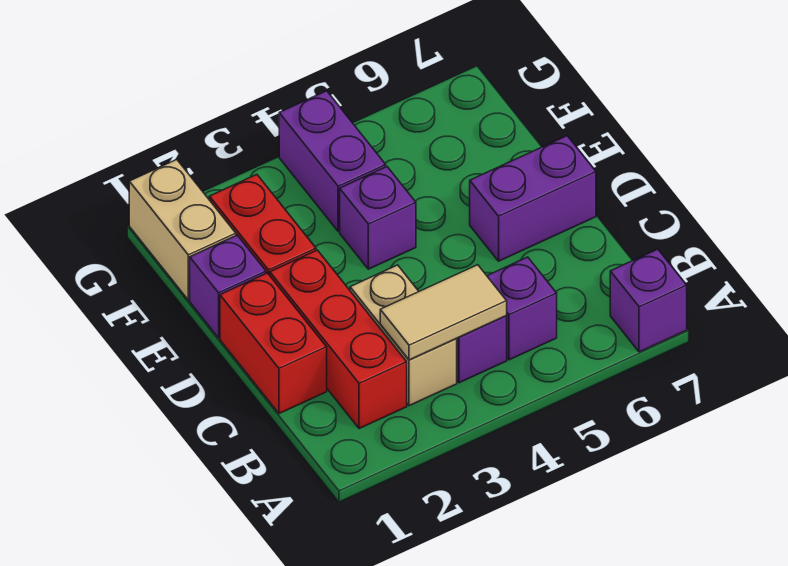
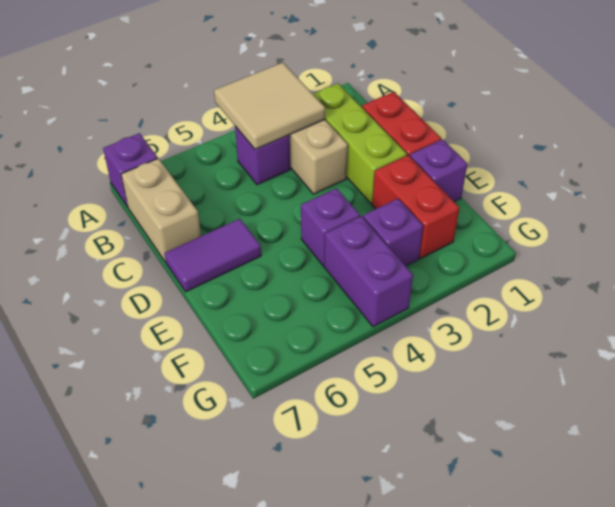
red brick B2:D2 level 1 -> lime brick B2:D2 level 1
tan tile B3:B4 level 2 -> tan tile A3:B4 level 2
purple brick B5 level 1 -> purple brick F3 level 1
purple brick D6:D7 level 1 -> purple tile D6:D7 level 1
tan brick F1:G1 level 1 -> tan brick B7:C7 level 1

